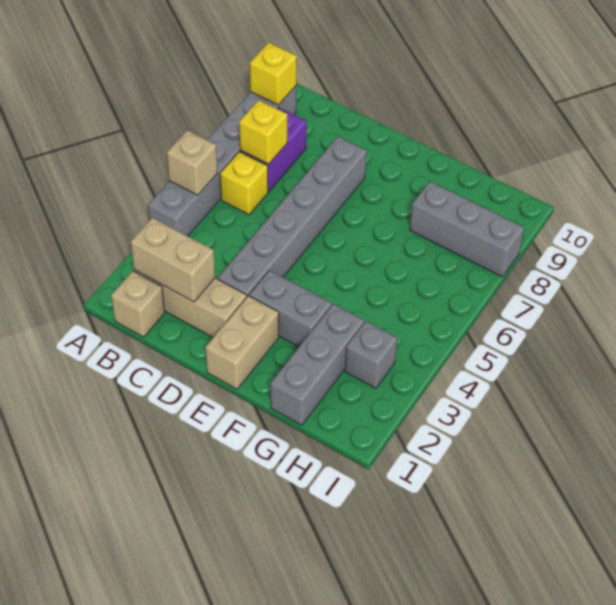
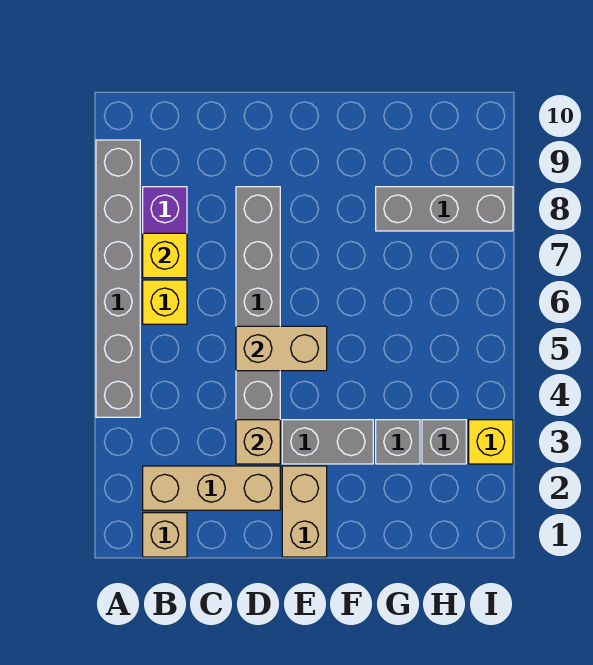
tan brick A5 level 2 -> tan brick D3 level 2
yellow brick A9 level 2 -> yellow brick I3 level 1
tan brick B2:C2 level 2 -> tan brick D5:E5 level 2
grey brick G1:G3 level 1 -> grey brick G3 level 1

